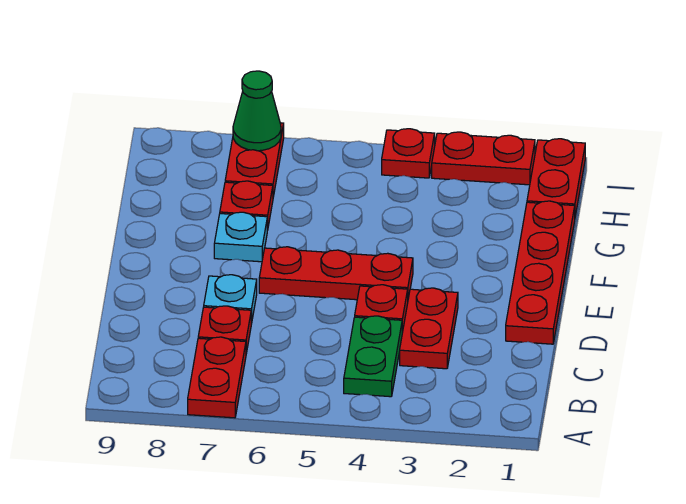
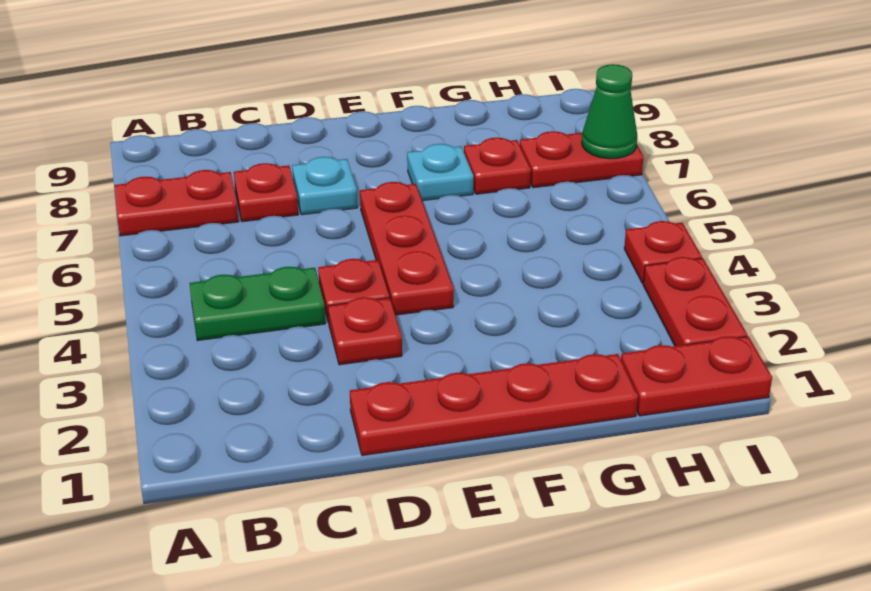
red plate C3:D3 level 1 -> red plate D3 level 1

